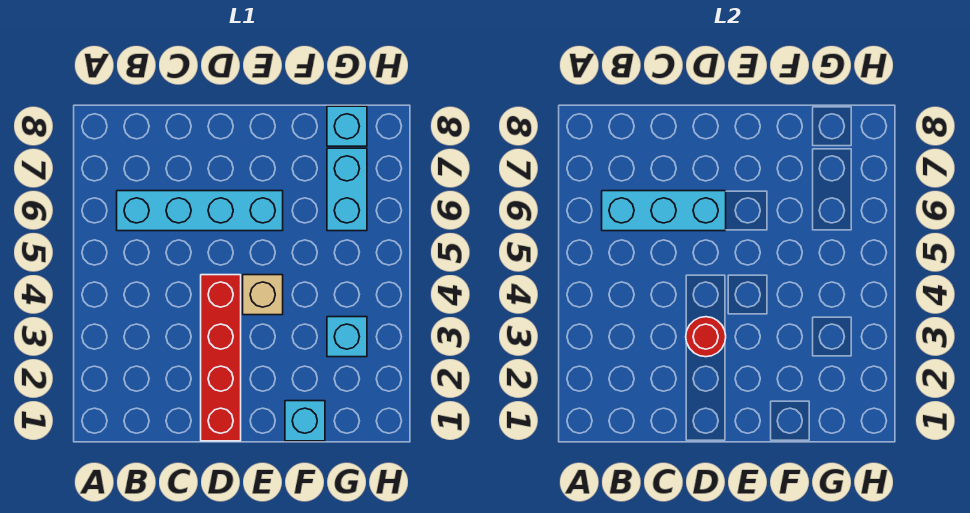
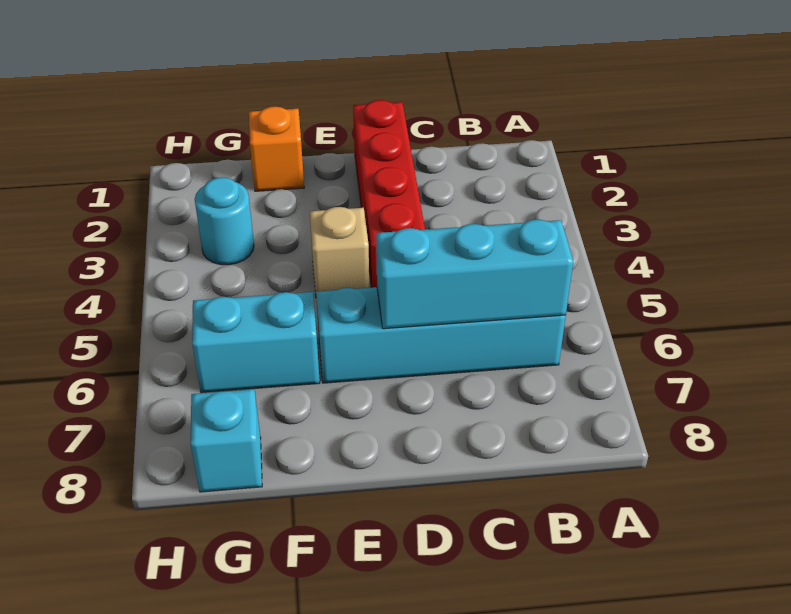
red round brick D3 level 2 -> none
cyan brick F1 level 1 -> orange brick F1 level 1
cyan brick G3 level 1 -> cyan round brick G3 level 1
cyan brick G6:G7 level 1 -> cyan brick F6:G6 level 1

